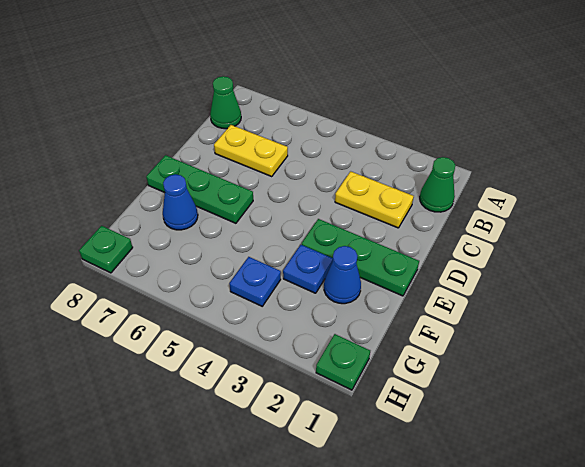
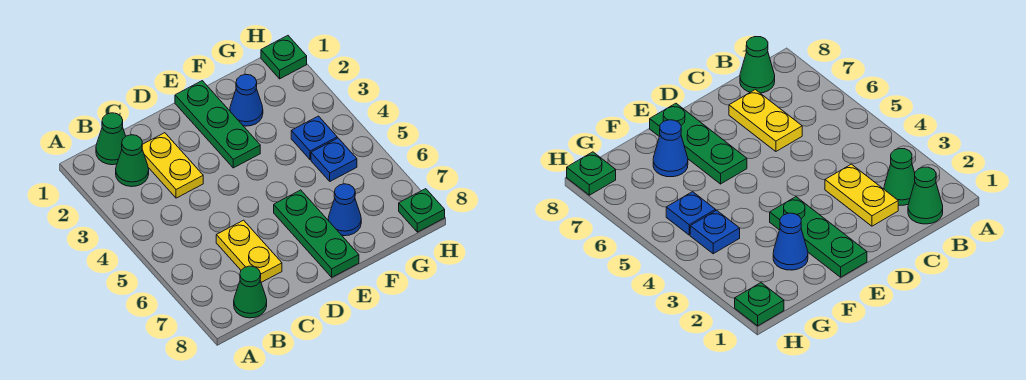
none -> green cone B2 level 1
blue plate F3 level 1 -> blue plate G5 level 1

